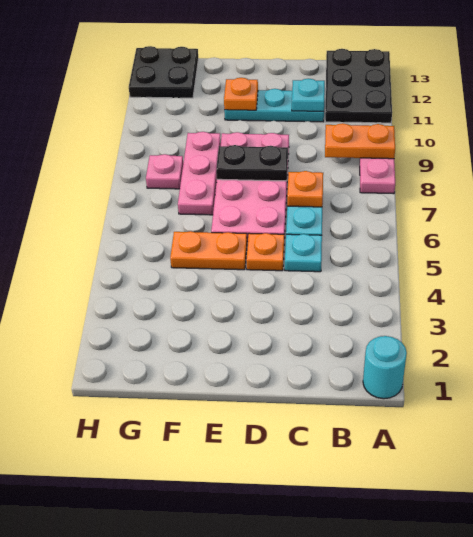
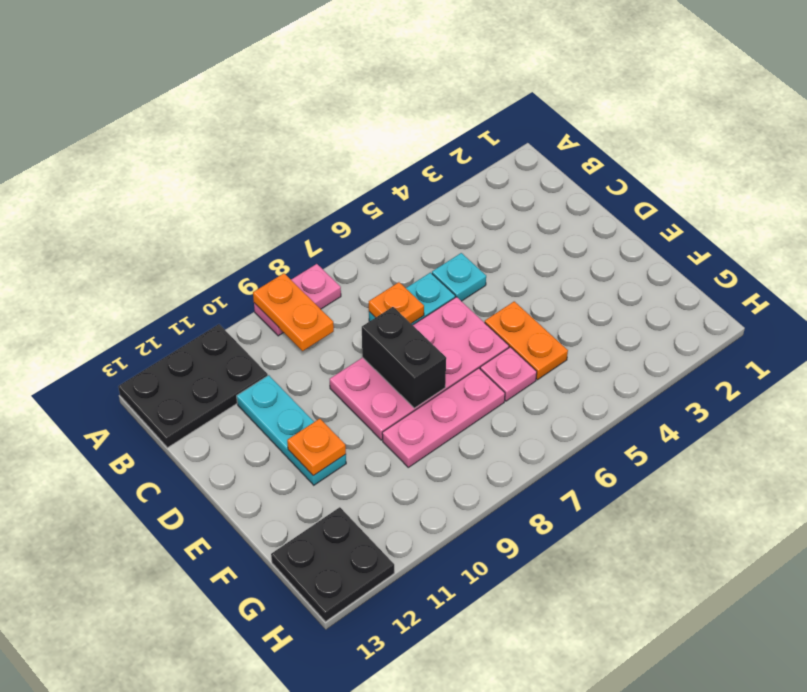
cyan round brick A1 level 1 -> none
cyan plate C11 level 2 -> none
orange plate D5 level 1 -> none
black plate D8:E8 level 2 -> black brick D8:E8 level 2
pink plate G8 level 1 -> pink plate F6 level 1

